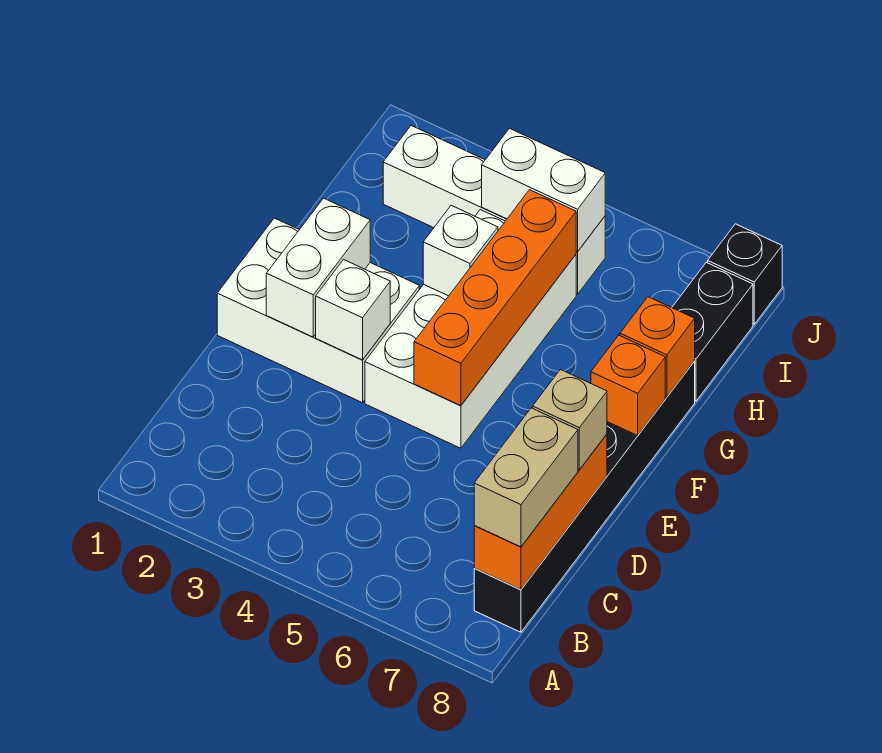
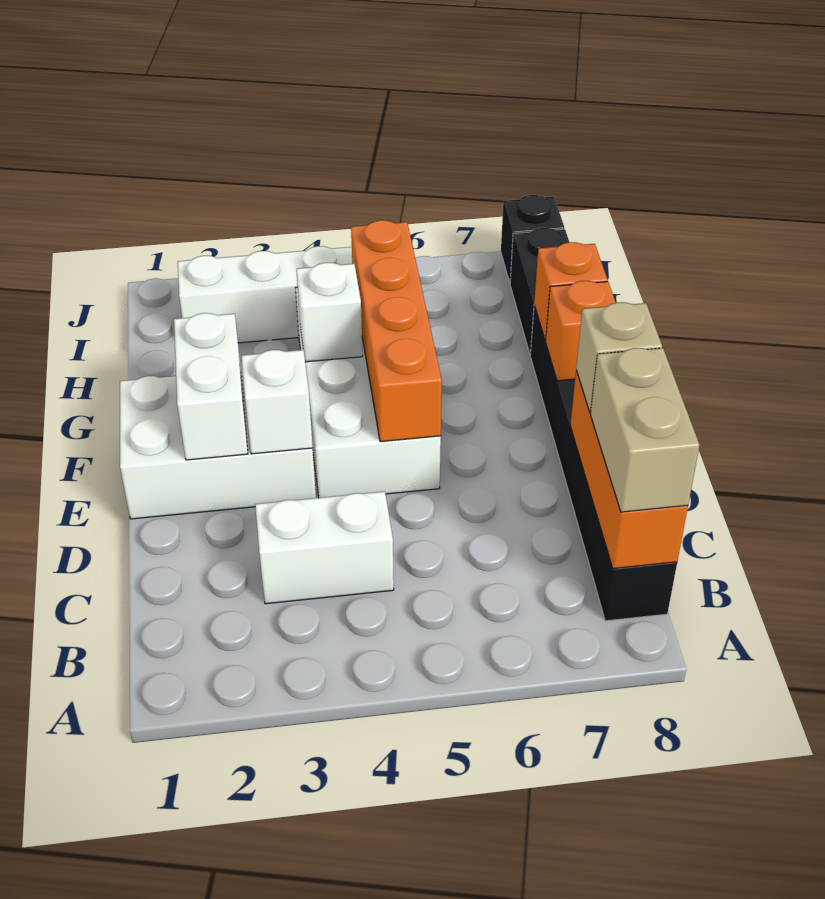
white brick I4:I5 level 2 -> white brick C3:C4 level 1

